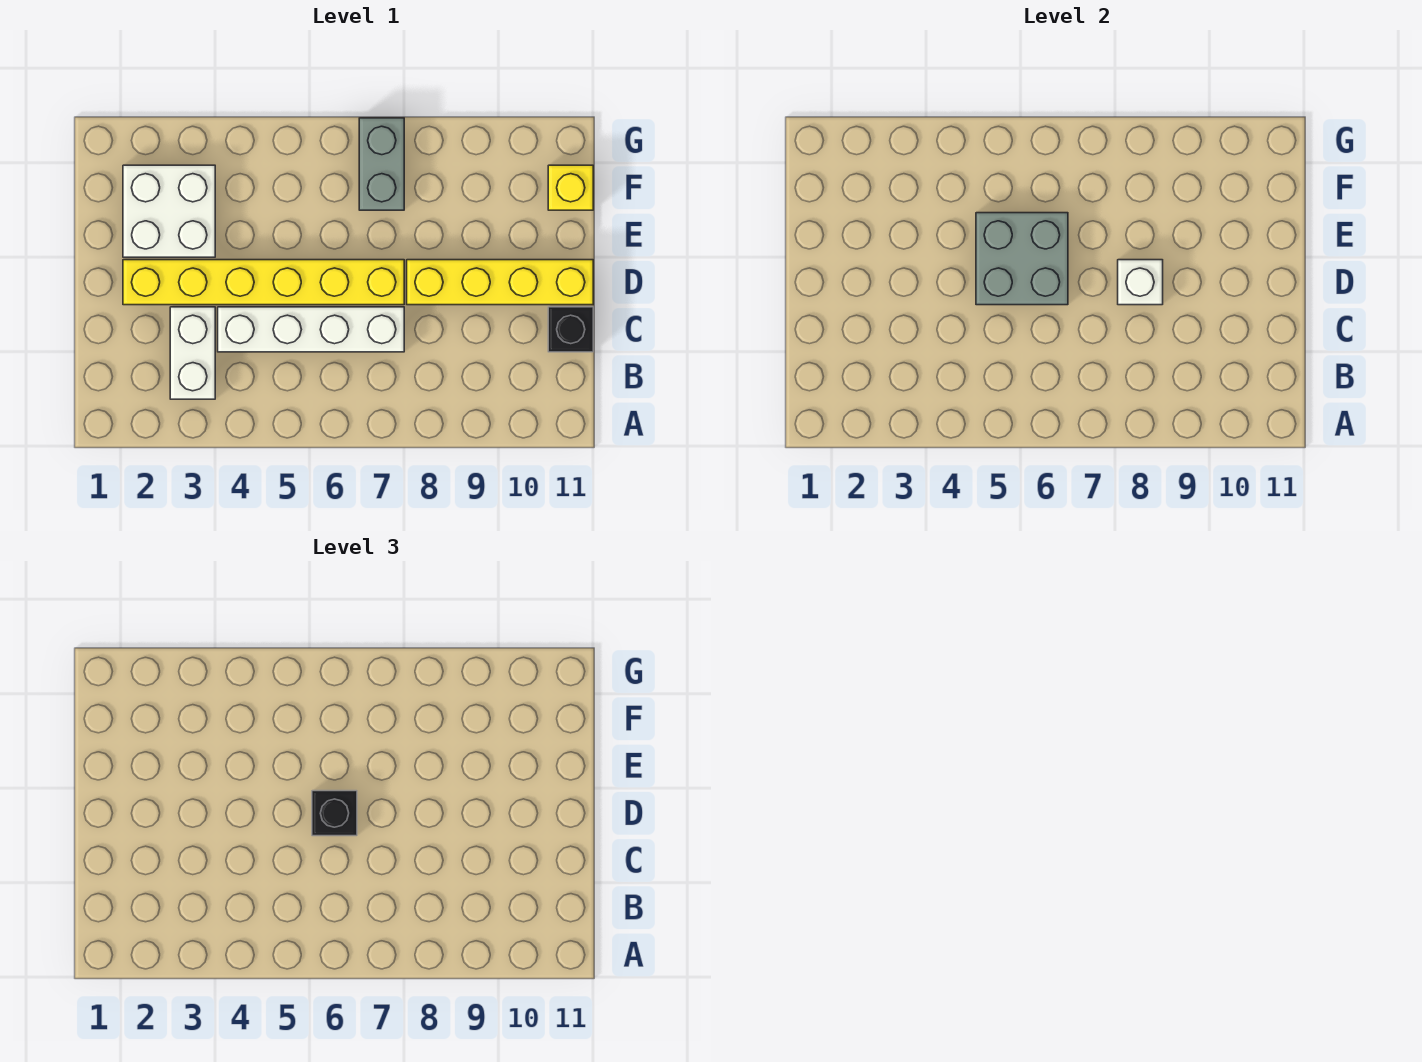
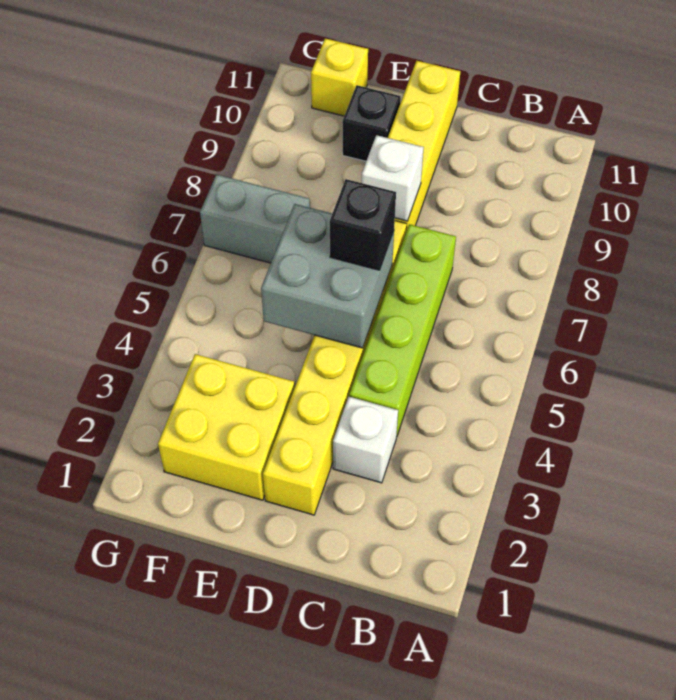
white brick B3:C3 level 1 -> white brick C3 level 1
white brick C4:C7 level 1 -> lime brick C4:C7 level 1
black brick C11 level 1 -> black brick E10 level 1
white brick E2:F3 level 1 -> yellow brick E2:F3 level 1

